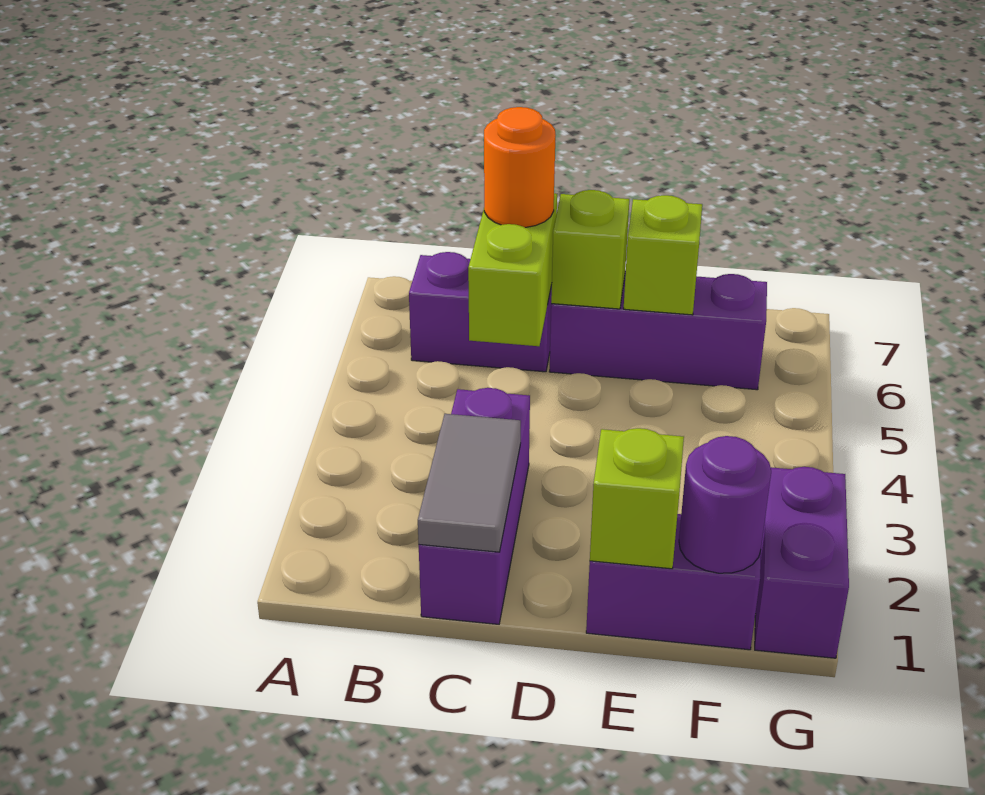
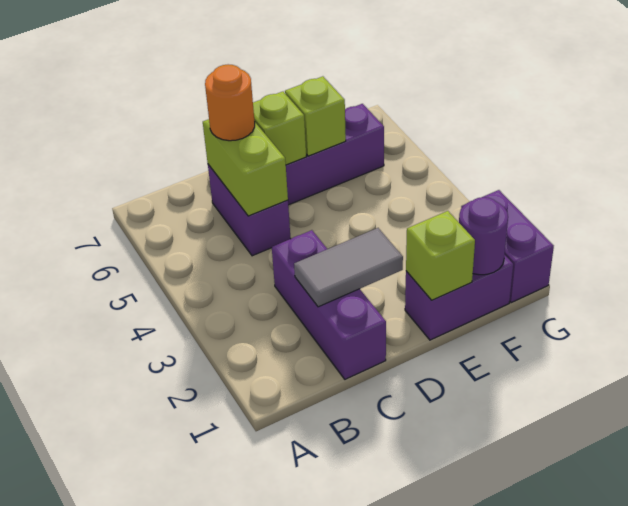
purple brick B6:C6 level 1 -> purple brick C5:C6 level 1
grey tile C1:C2 level 2 -> grey tile C2:D2 level 2

